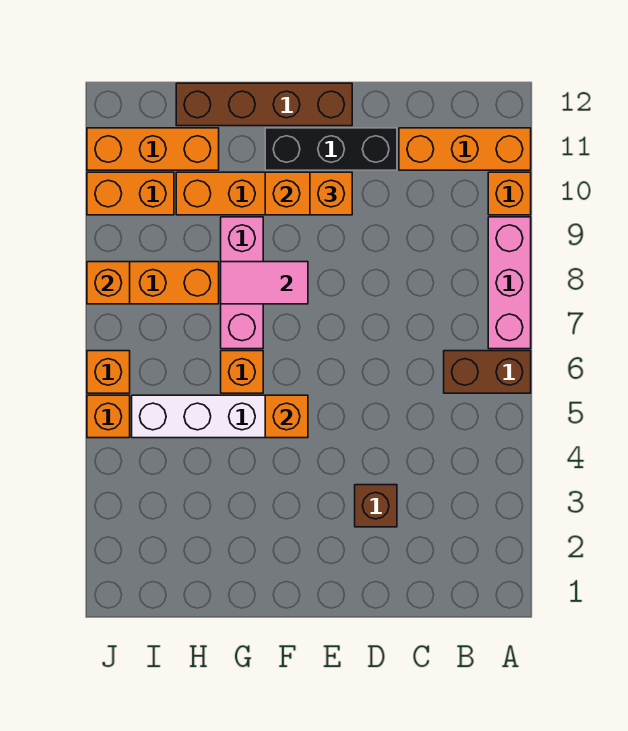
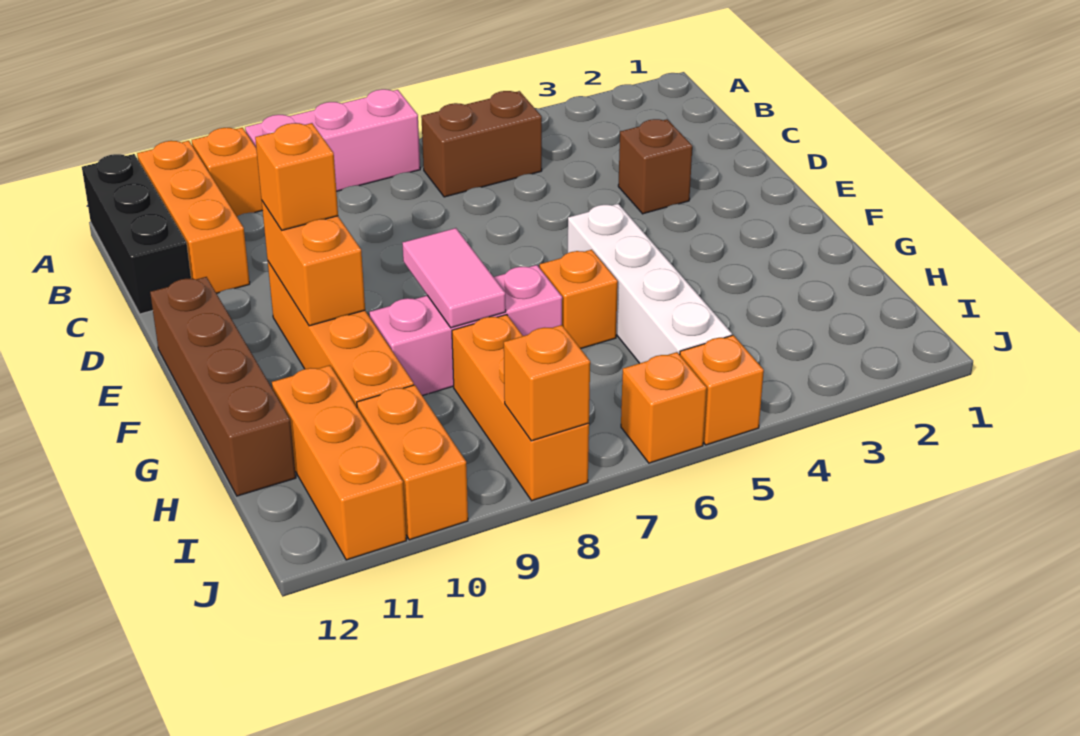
brown brick A6:B6 level 1 -> brown brick B5:B6 level 1
black brick D11:F11 level 1 -> black brick A12:C12 level 1
orange brick F5 level 2 -> none

